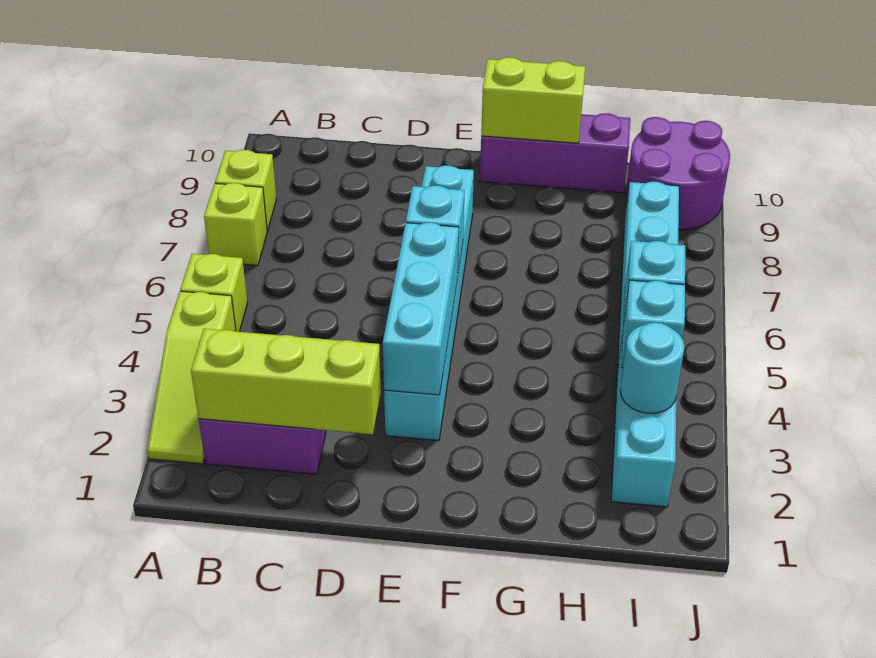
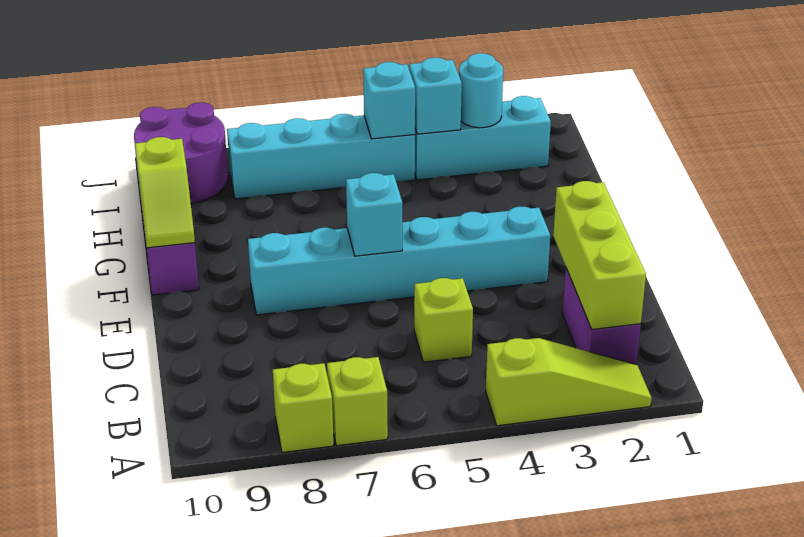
lime brick A5 level 1 -> lime brick C5 level 1
cyan brick E3:E5 level 2 -> none
lime brick F10:G10 level 2 -> lime slope F10:G10 level 2 top G

